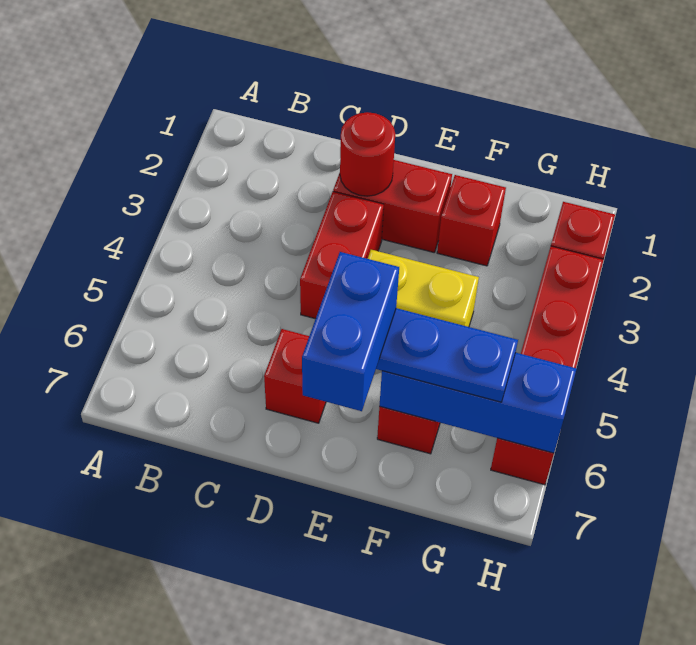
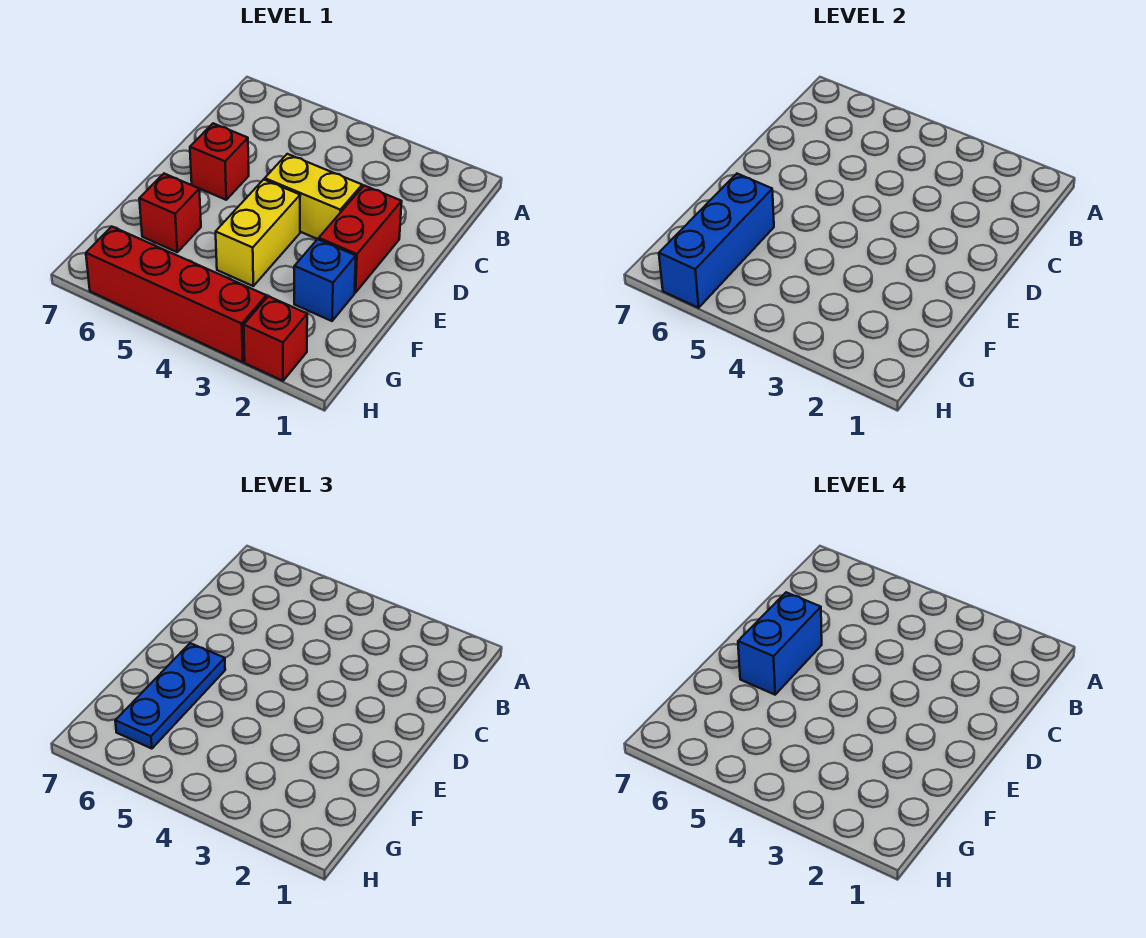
red round brick D2 level 2 -> none
red brick D3:D4 level 1 -> yellow brick D3:D4 level 1
blue brick E6:E7 level 4 -> blue brick D6:E6 level 4
red brick F2 level 1 -> blue brick F2 level 1

